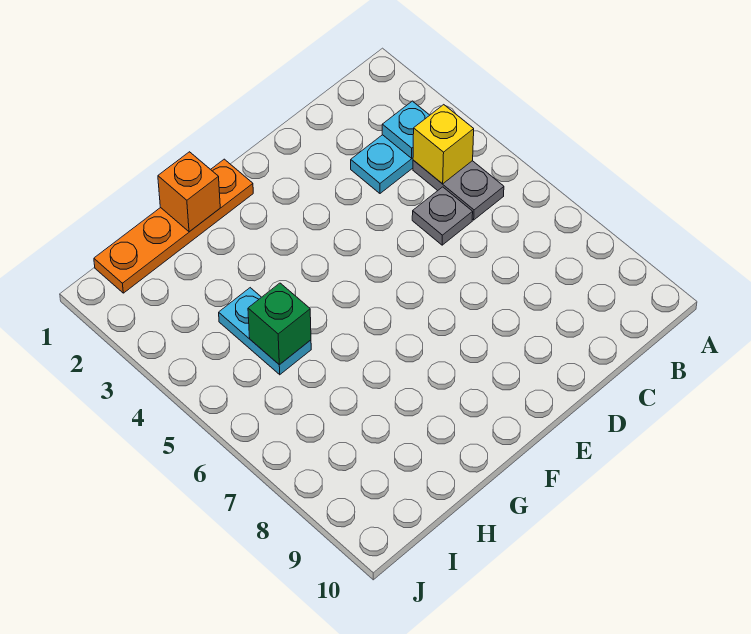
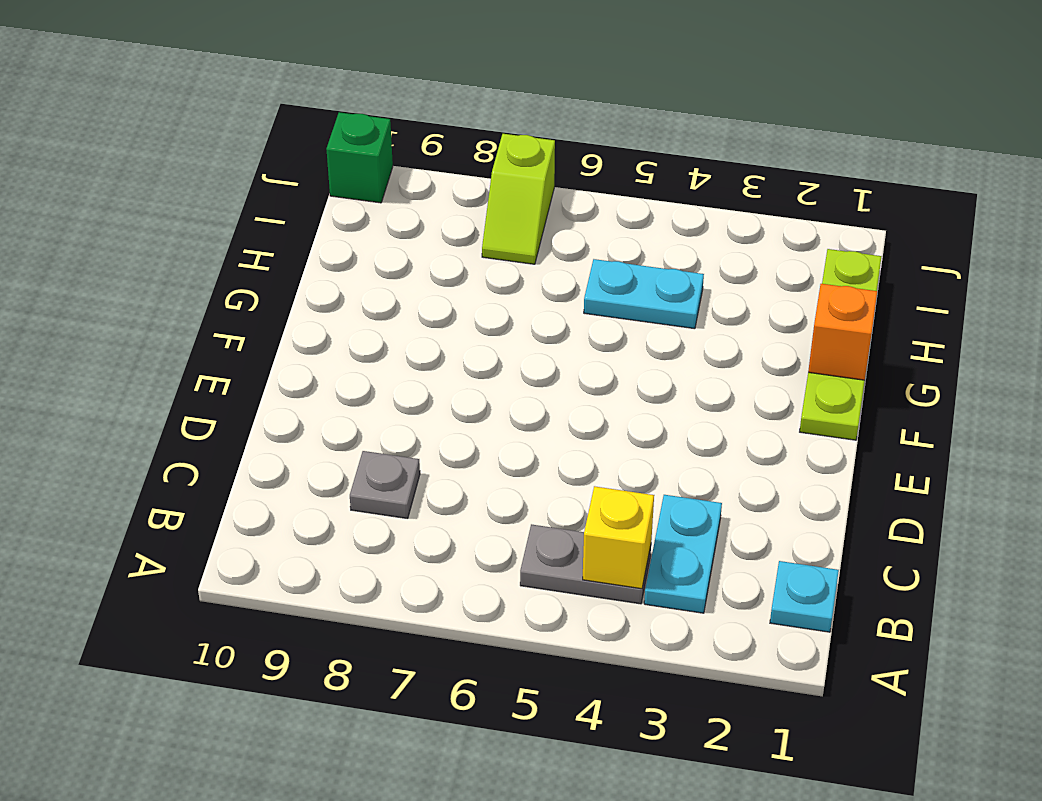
cyan plate B3 level 2 -> cyan plate B1 level 1
grey plate C5 level 1 -> grey plate C8 level 1
orange plate F1:I1 level 1 -> lime plate F1:I1 level 1
green brick H5 level 2 -> green brick J10 level 1
none -> lime slope I7:J7 level 1 top J

